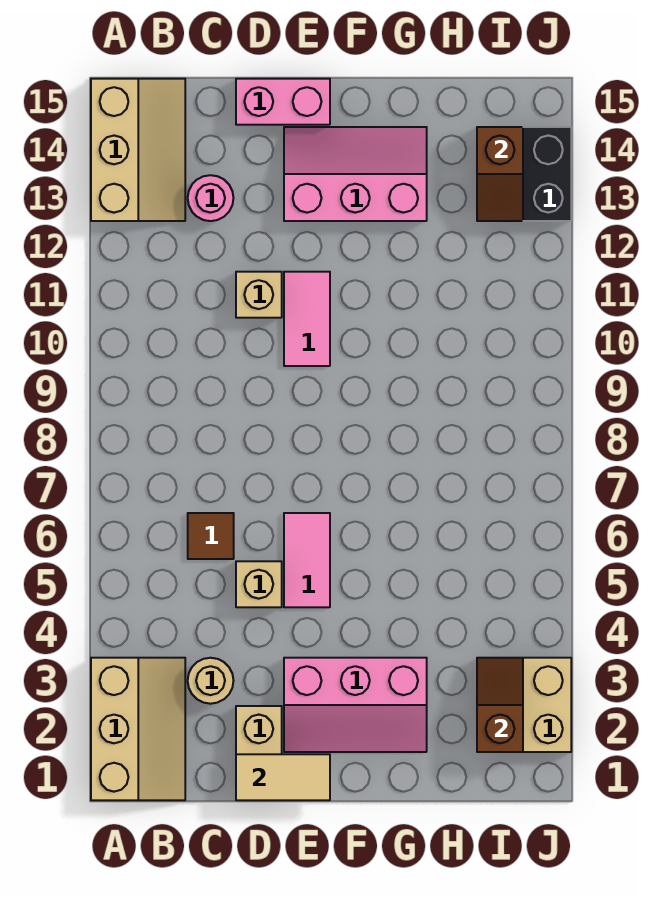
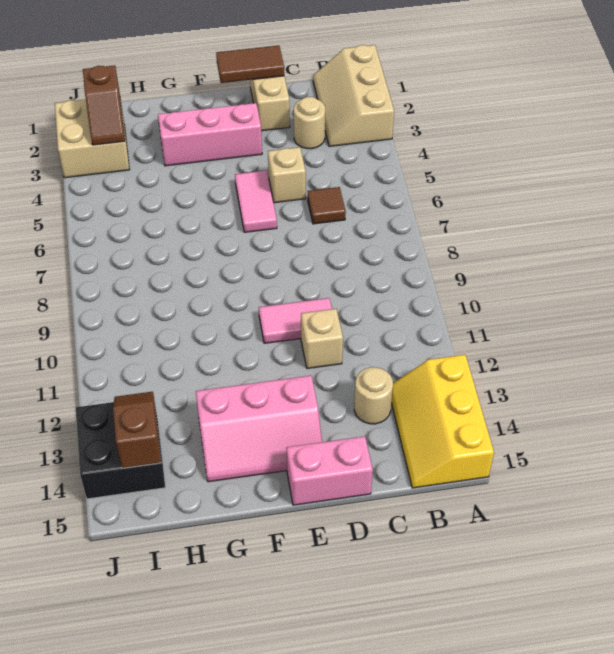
tan slope A13:B15 level 1 top A -> yellow slope A13:B15 level 1 top A
pink round brick C13 level 1 -> tan round brick C13 level 1
tan tile D1:E1 level 2 -> brown tile D1:E1 level 2
pink tile E10:E11 level 1 -> pink tile D10:E10 level 1

